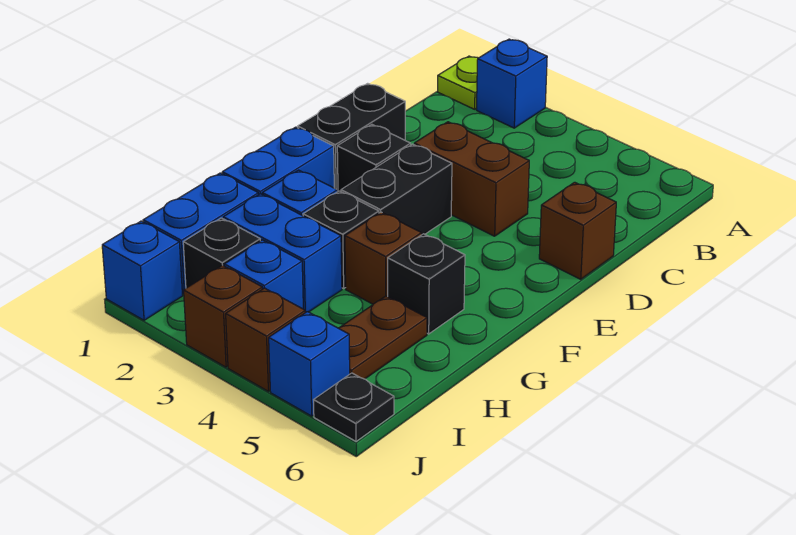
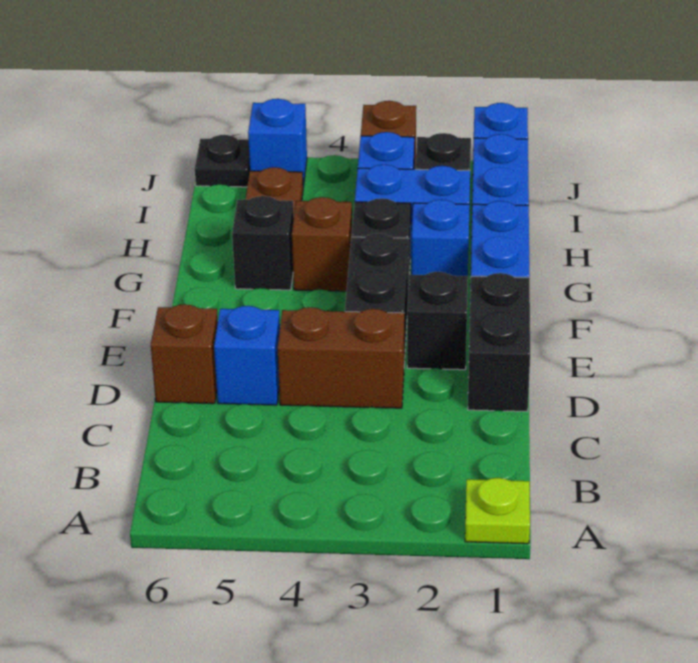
blue brick A2 level 1 -> blue brick D5 level 1
brown brick J4 level 1 -> none

